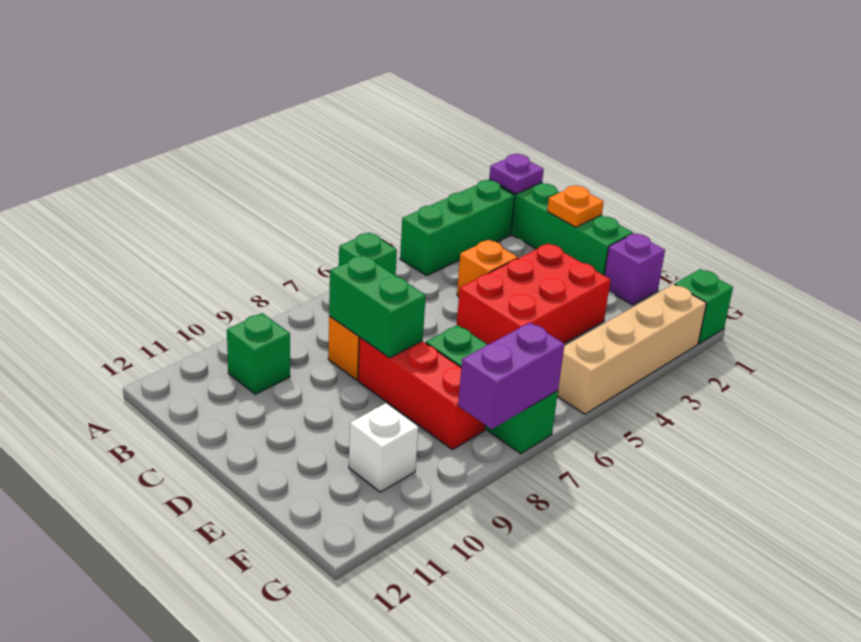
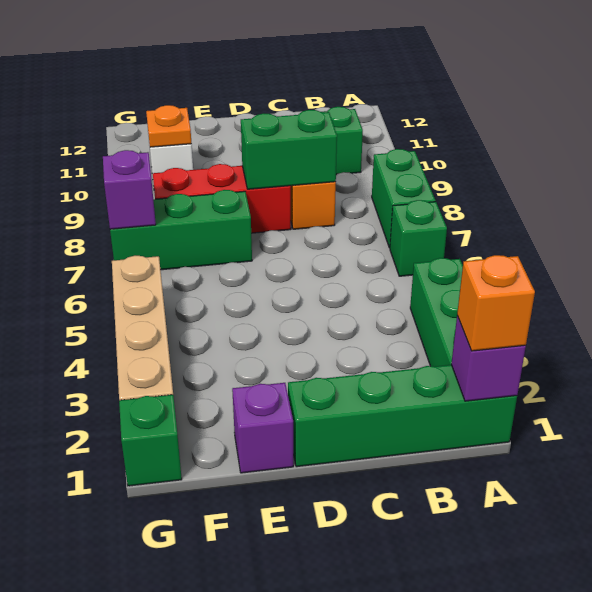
purple plate A1 level 2 -> purple brick A1 level 2
none -> green brick A7:A8 level 1
orange plate C1 level 2 -> orange plate F10 level 2
orange brick C4 level 1 -> orange brick A1 level 3
red brick D3:E5 level 1 -> none
purple brick G7:G8 level 2 -> purple brick G7 level 2

